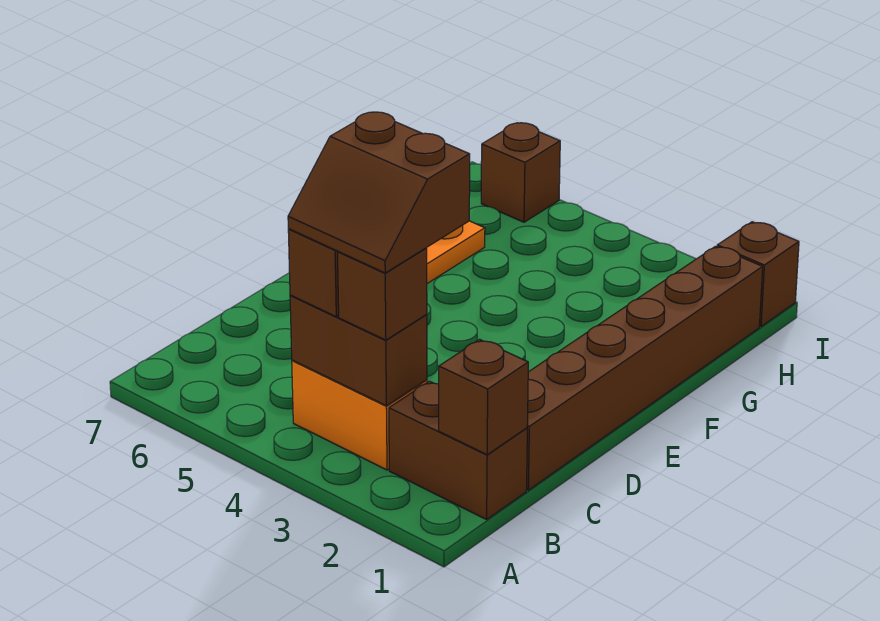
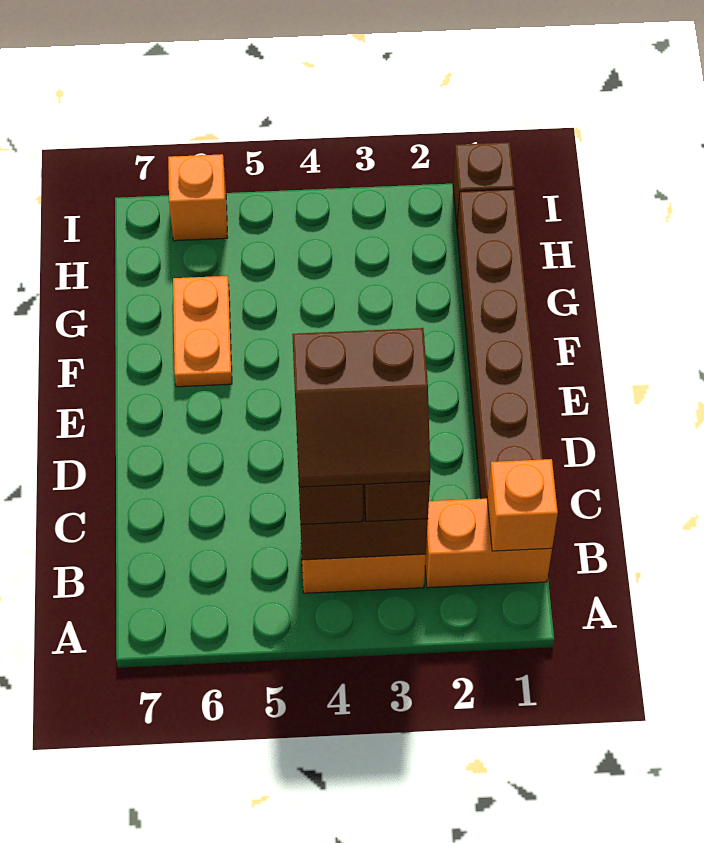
brown brick B1:B2 level 1 -> orange brick B1:B2 level 1
brown brick B1 level 2 -> orange brick B1 level 2
brown brick I6 level 1 -> orange brick I6 level 1

